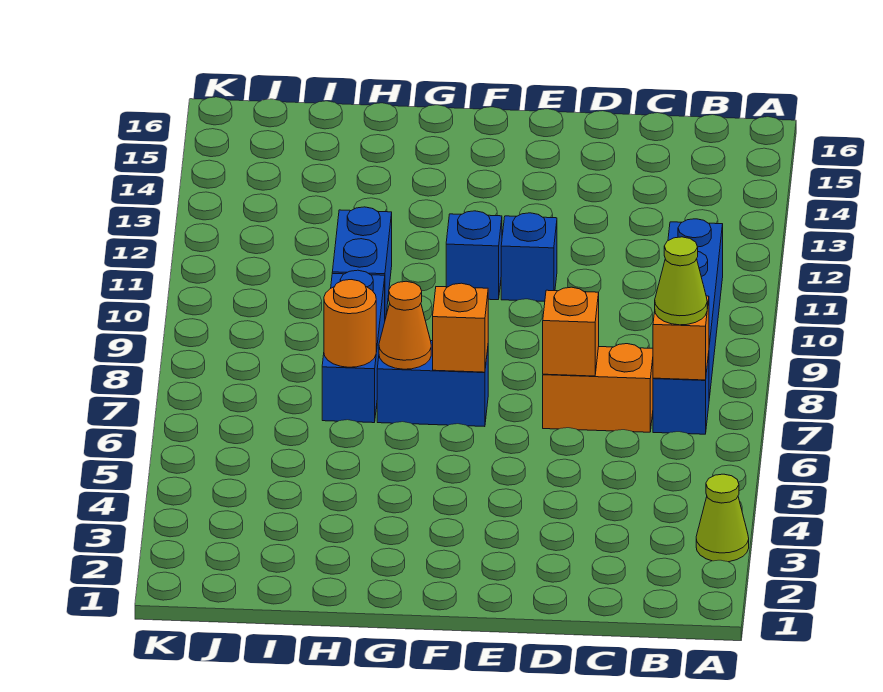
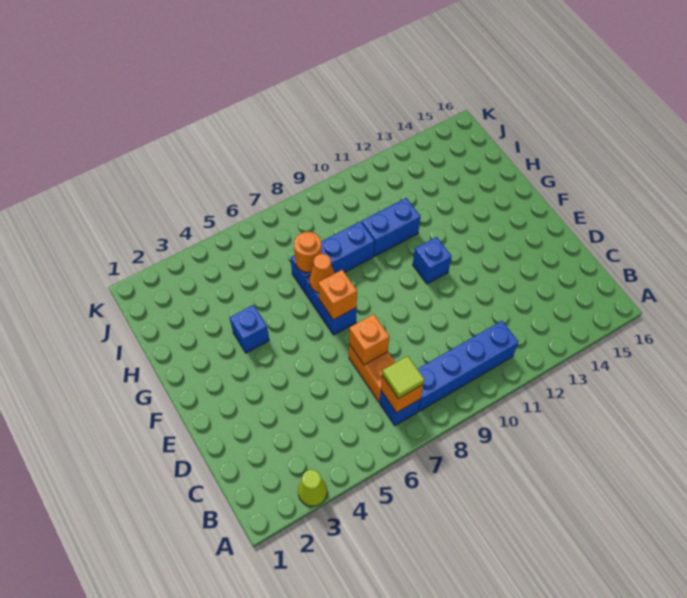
lime cone B7 level 3 -> lime tile B7 level 3
blue brick E11 level 1 -> blue brick G4 level 1

